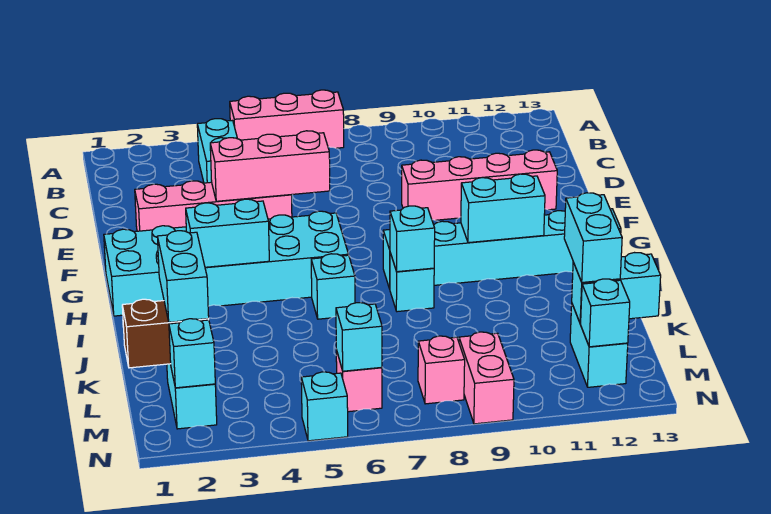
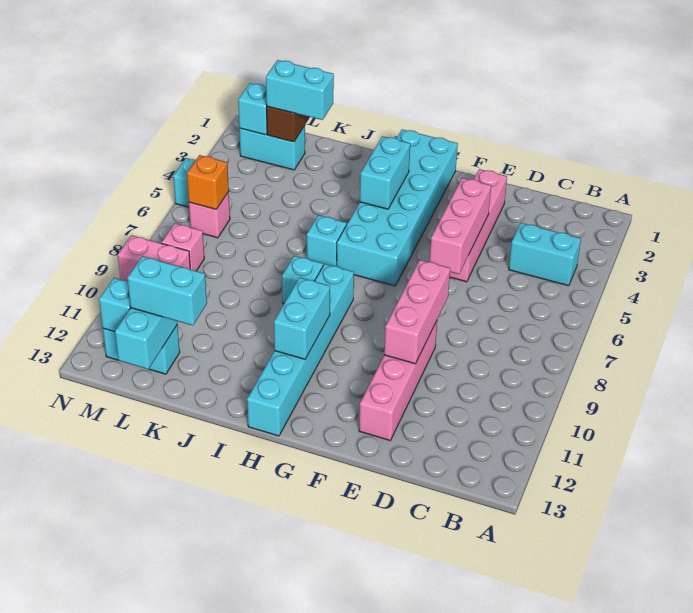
pink brick A5:A7 level 1 -> pink brick E8:E10 level 2
cyan brick I8 level 2 -> none
cyan brick M6 level 2 -> orange brick M6 level 2

